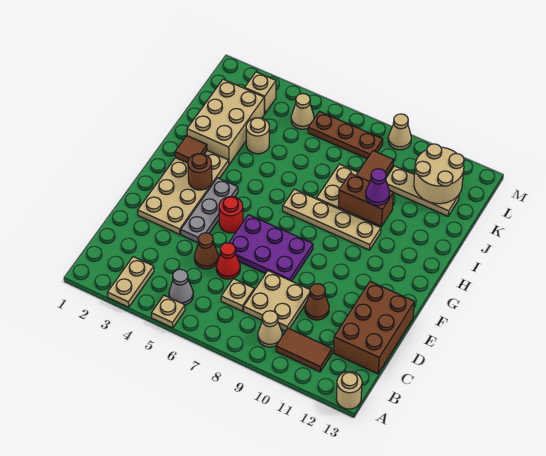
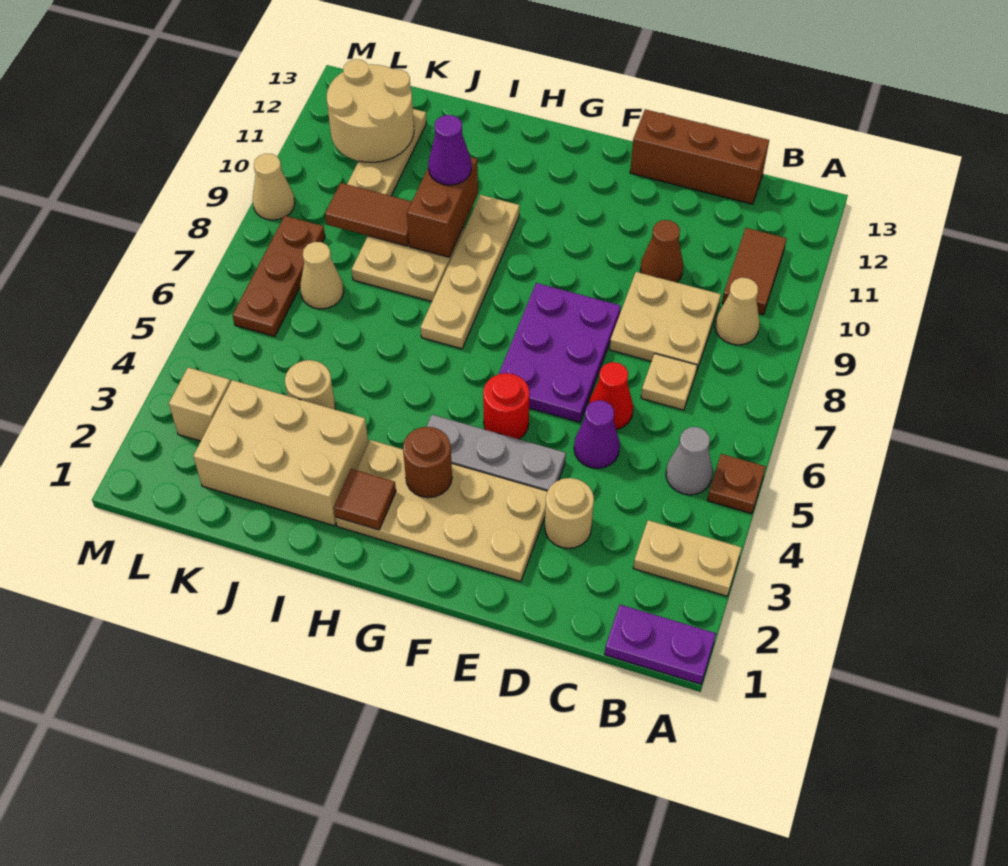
none -> purple plate A1:B1 level 1
tan plate A5 level 1 -> brown plate A5 level 1
tan round brick A13 level 1 -> tan round brick D3 level 1
brown brick C12:E13 level 1 -> brown brick C13:E13 level 1
brown cone D5 level 1 -> purple cone D5 level 1
tan cone L5 level 1 -> tan cone K7 level 1

